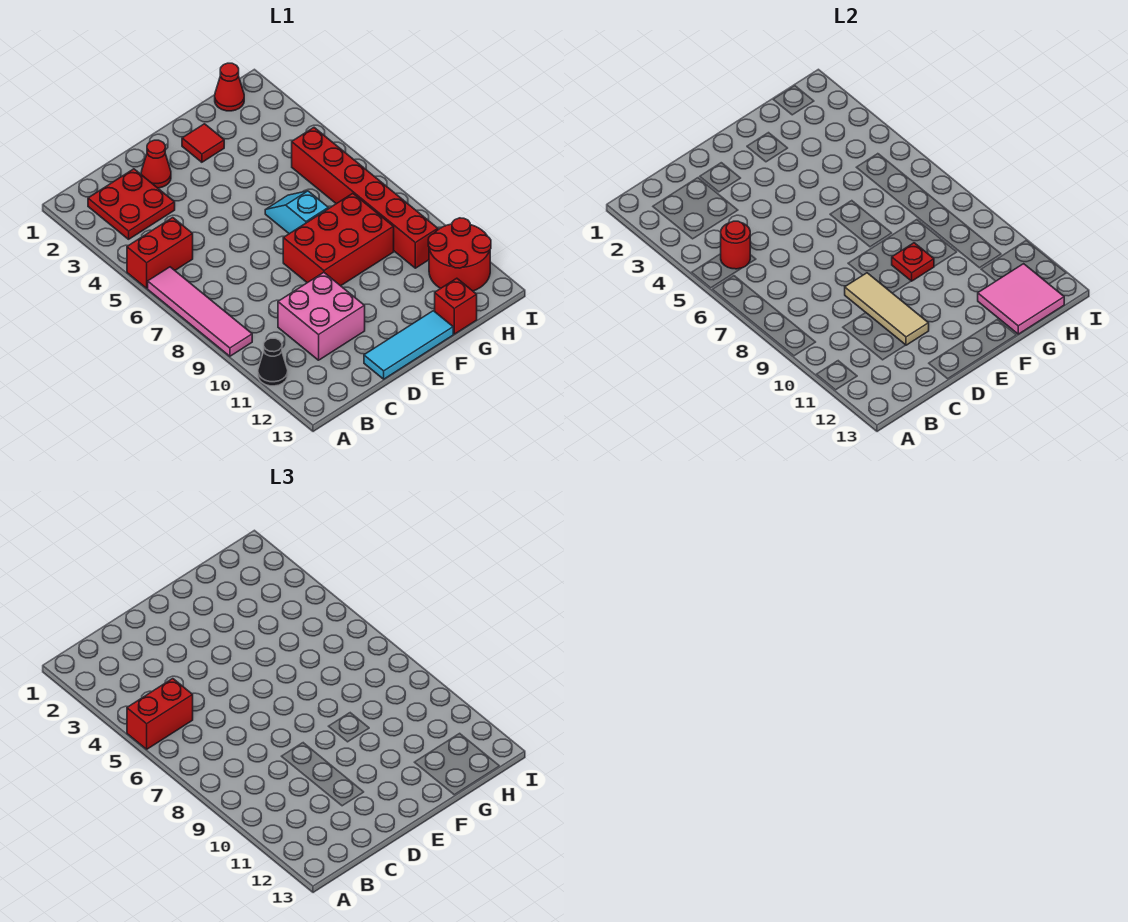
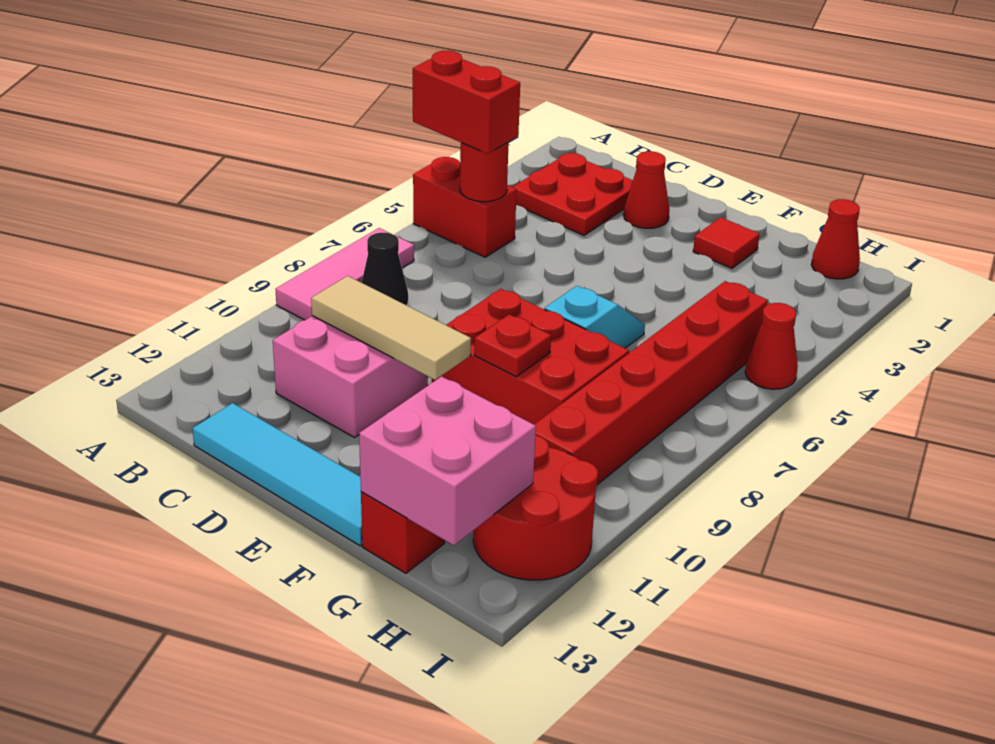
pink tile A6:A9 level 1 -> pink tile A7:A9 level 1
black cone A11 level 1 -> black cone B8 level 1
tan tile D9:D11 level 2 -> tan tile C10:E10 level 2
cyan tile D13:F13 level 1 -> cyan tile C13:F13 level 1
pink tile G12:H13 level 2 -> pink brick G12:H13 level 2
none -> red cone I5 level 1

